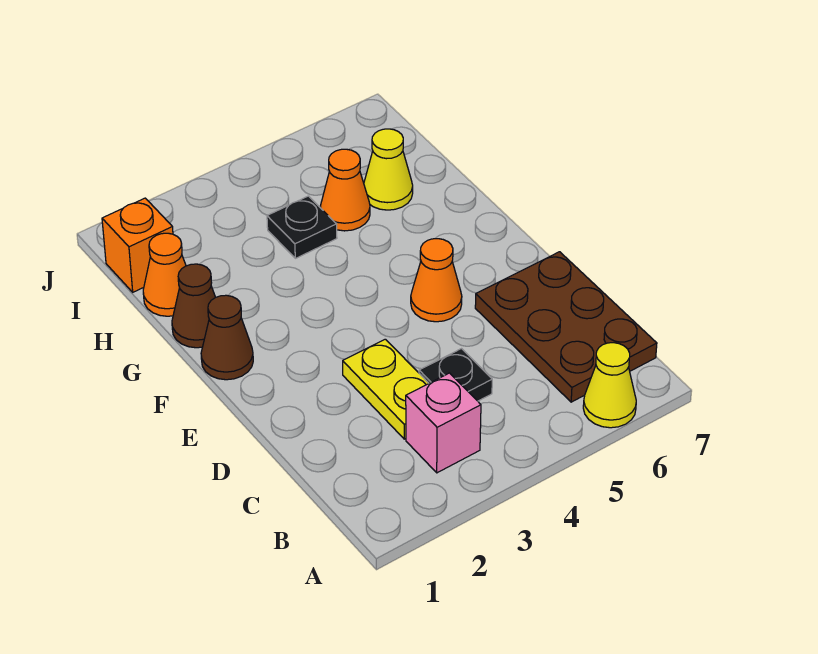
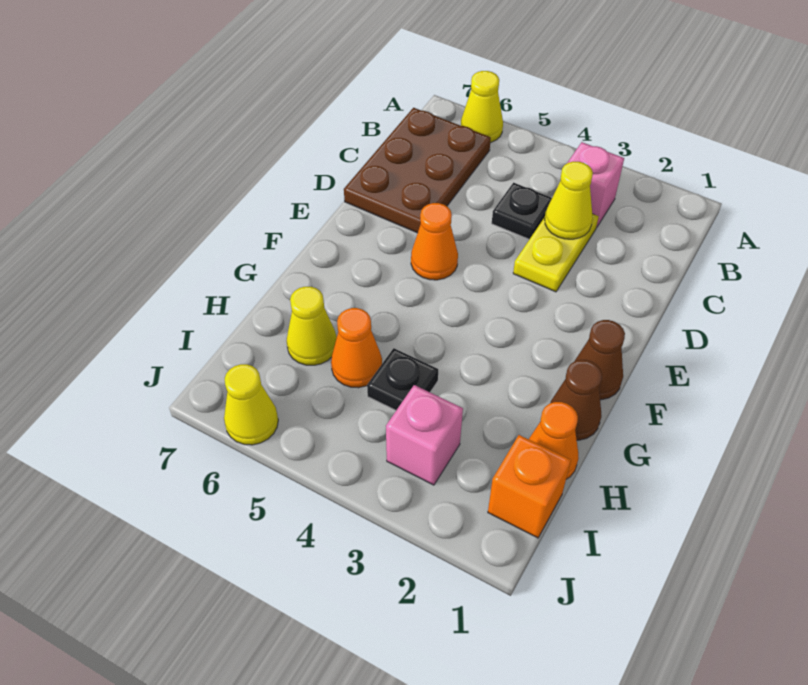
none -> yellow cone C3 level 2
none -> pink brick I3 level 1
none -> yellow cone J6 level 1

